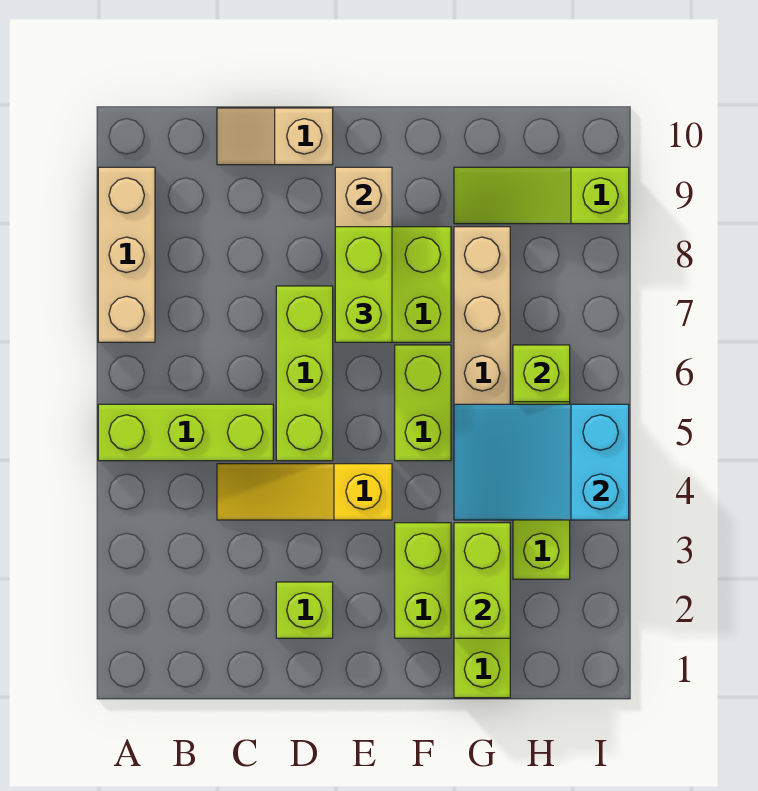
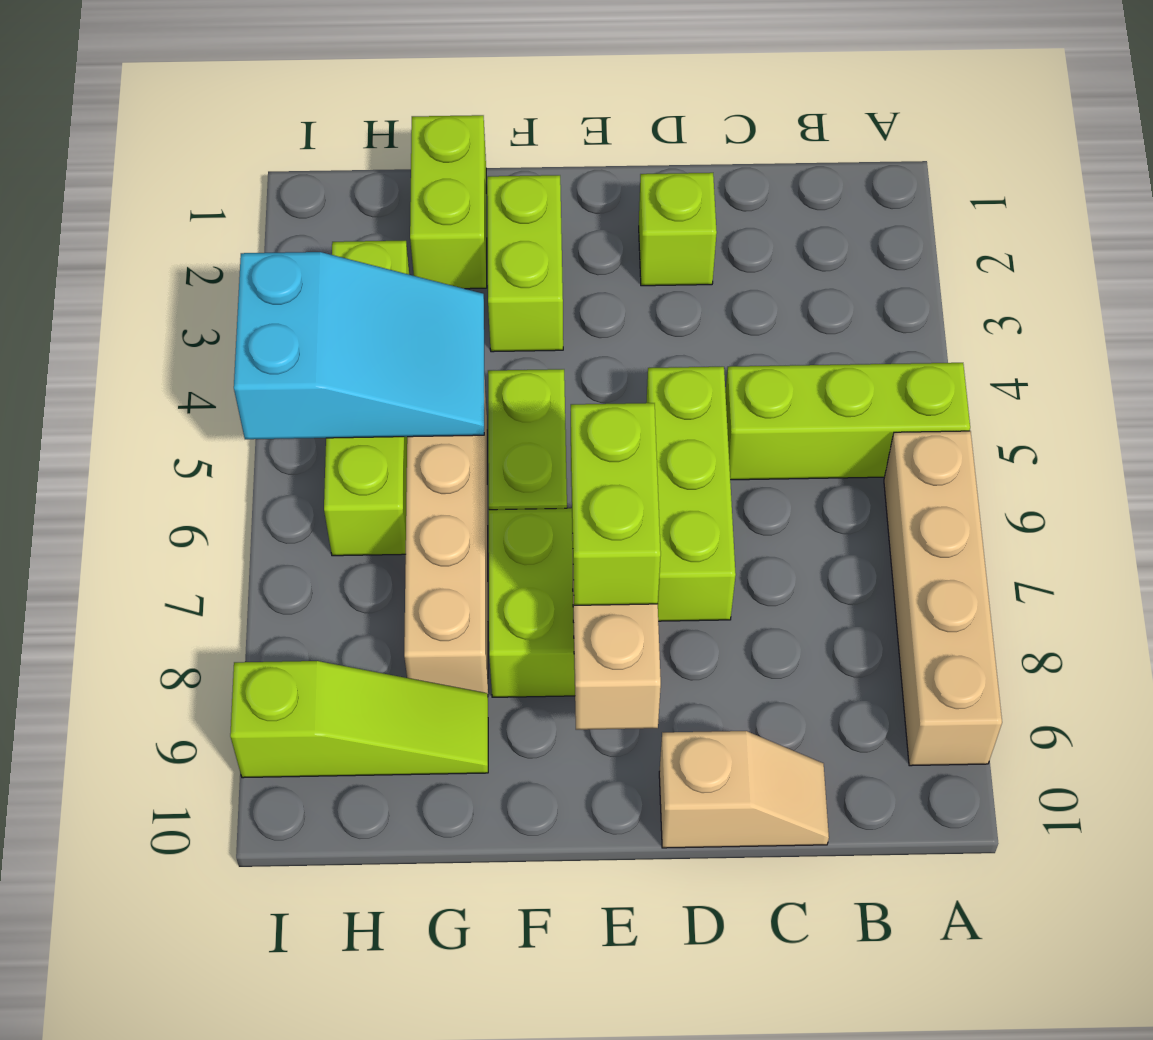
tan brick A7:A9 level 1 -> tan brick A6:A9 level 1
yellow slope C4:E4 level 1 top E -> none
lime brick G2:G3 level 2 -> none
lime brick H6 level 2 -> none

